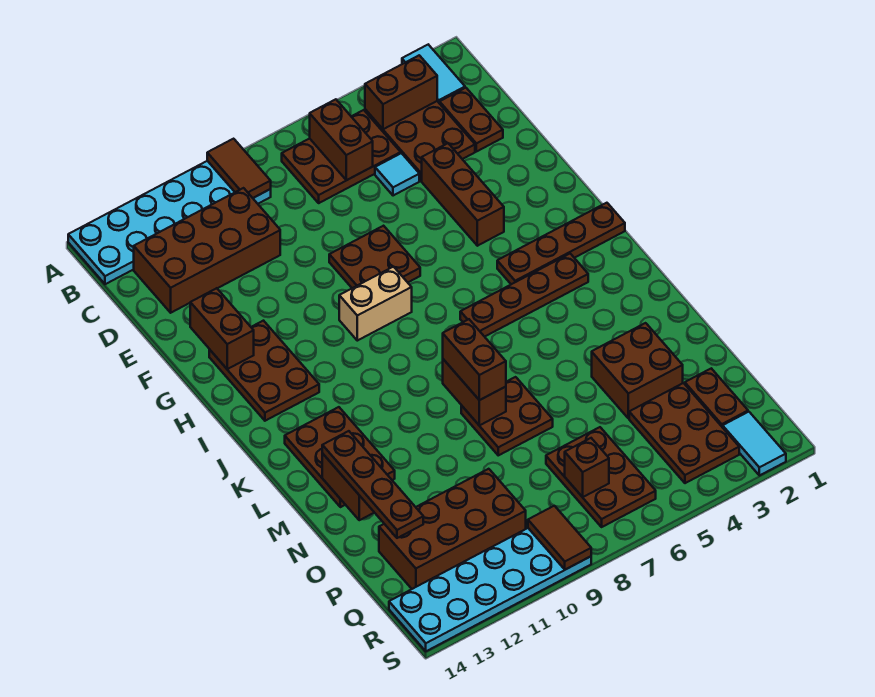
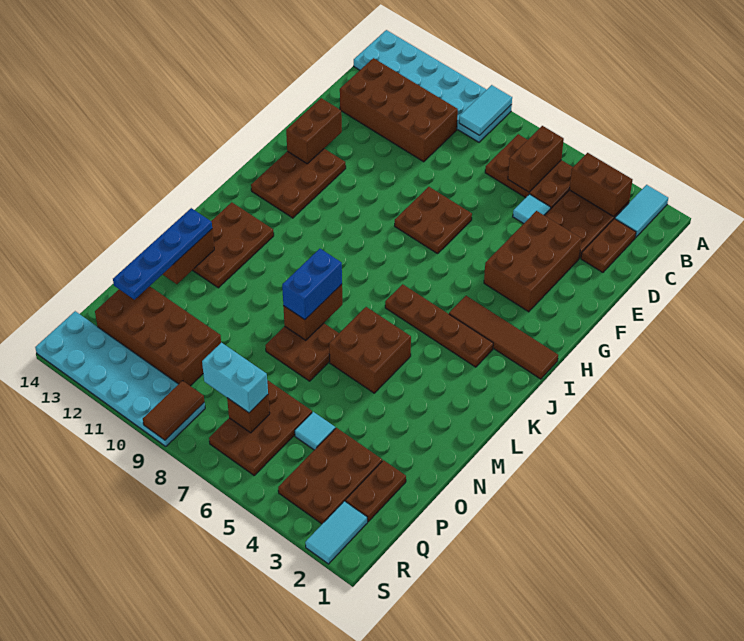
brown tile A9:B9 level 2 -> cyan tile A9:B9 level 2
brown brick E4:G4 level 1 -> brown brick E3:G4 level 1
tan brick H8:H9 level 1 -> none
brown plate I1:I4 level 1 -> brown tile I1:I4 level 1
brown brick L8:M8 level 3 -> blue brick L8:M8 level 3
brown plate M13:P13 level 3 -> blue plate M13:P13 level 3
brown brick N3:O4 level 1 -> brown brick L5:M6 level 1
none -> cyan tile P5 level 1
none -> cyan brick Q7:Q8 level 3

